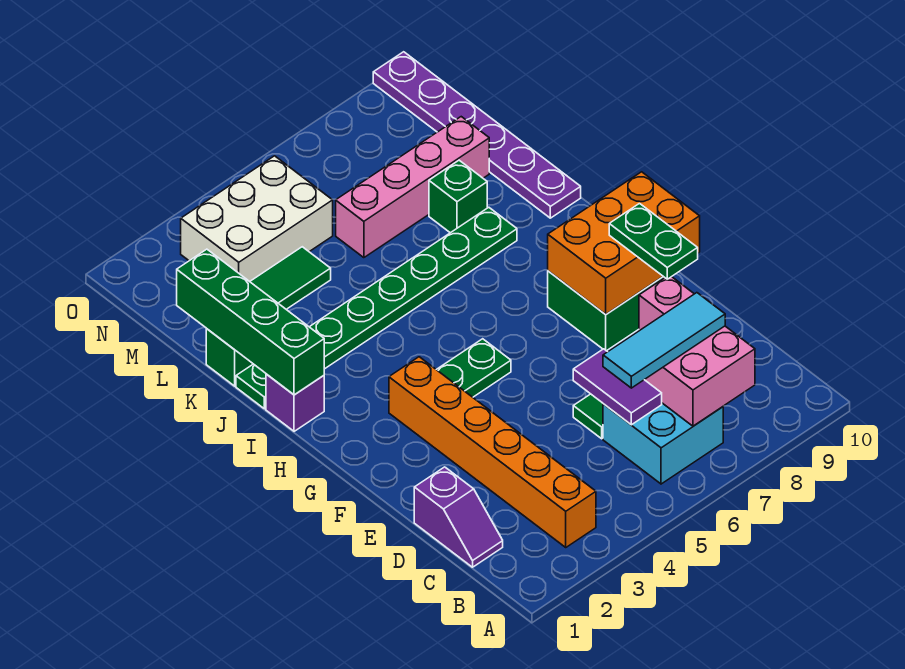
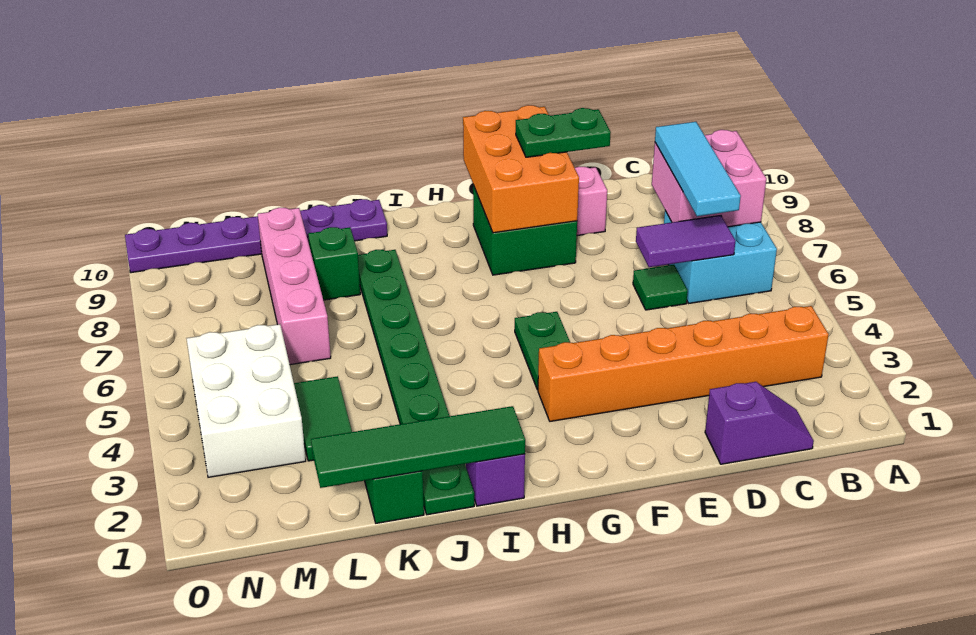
green brick I1:L1 level 2 -> green tile I1:L1 level 2

